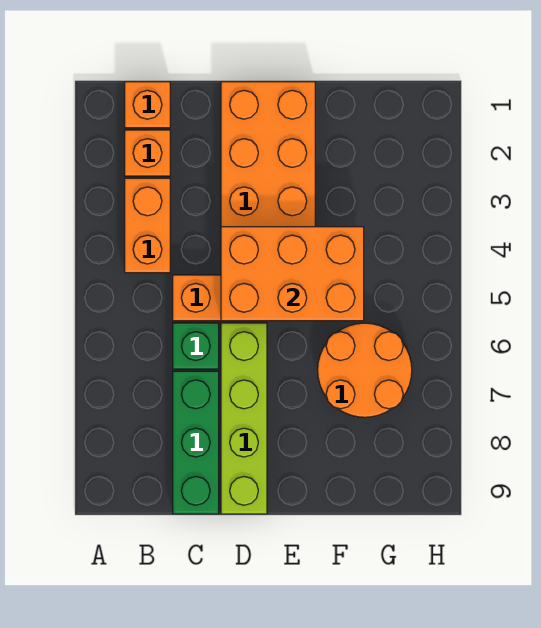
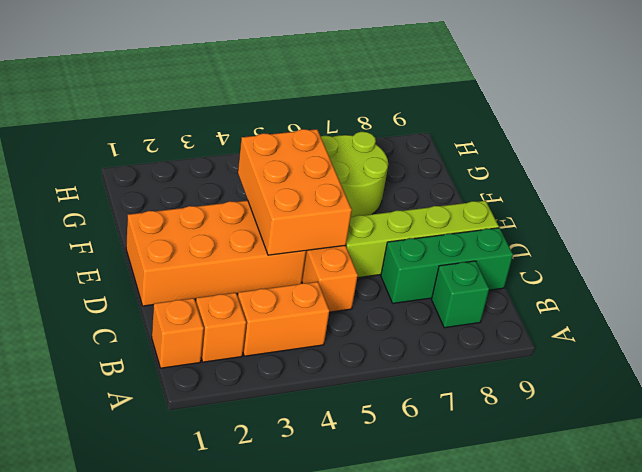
green brick C6 level 1 -> green brick B8 level 1
orange round brick F6:G7 level 1 -> lime round brick F6:G7 level 1

